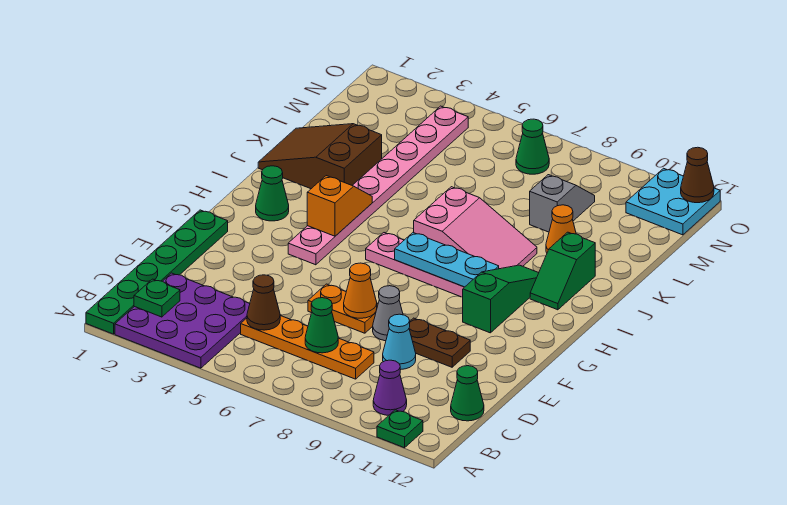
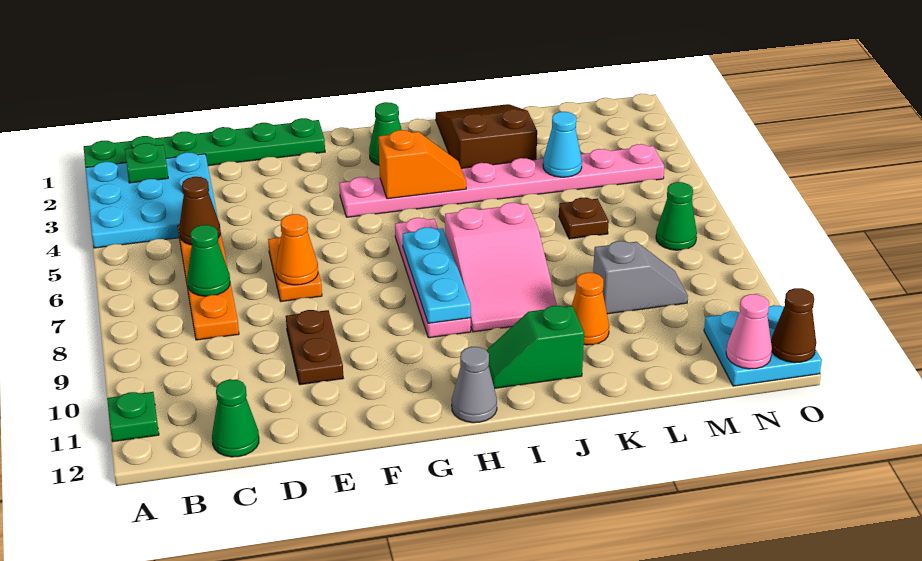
purple plate A2:C4 level 1 -> cyan plate A2:C4 level 1
purple cone B10 level 1 -> none
cyan cone D9 level 1 -> cyan cone L4 level 2
grey cone E8 level 1 -> grey cone H12 level 1
green slope G10:I10 level 1 top G -> none
none -> brown plate L6 level 1
none -> pink cone N12 level 2

